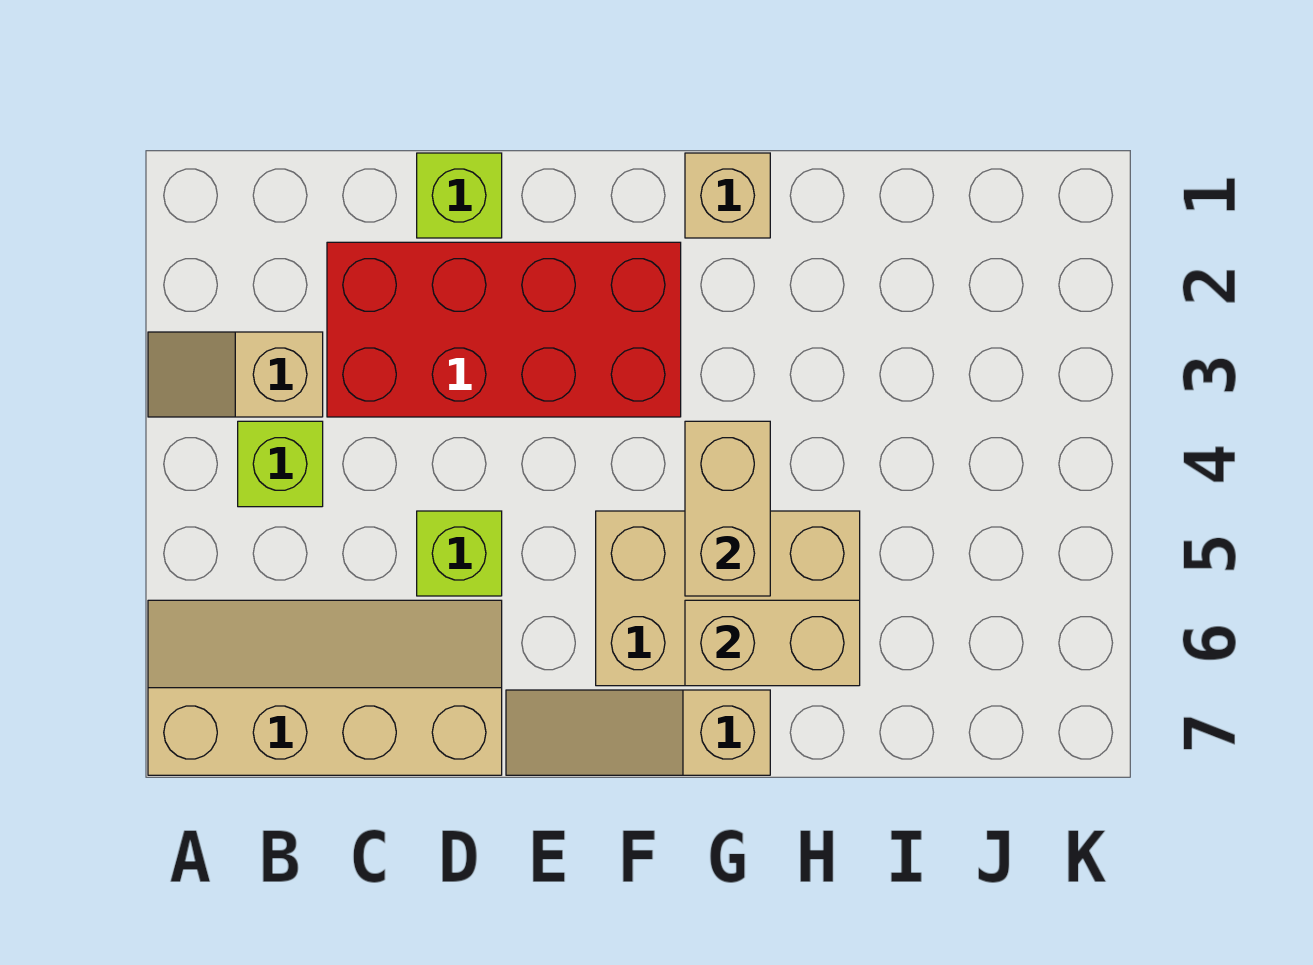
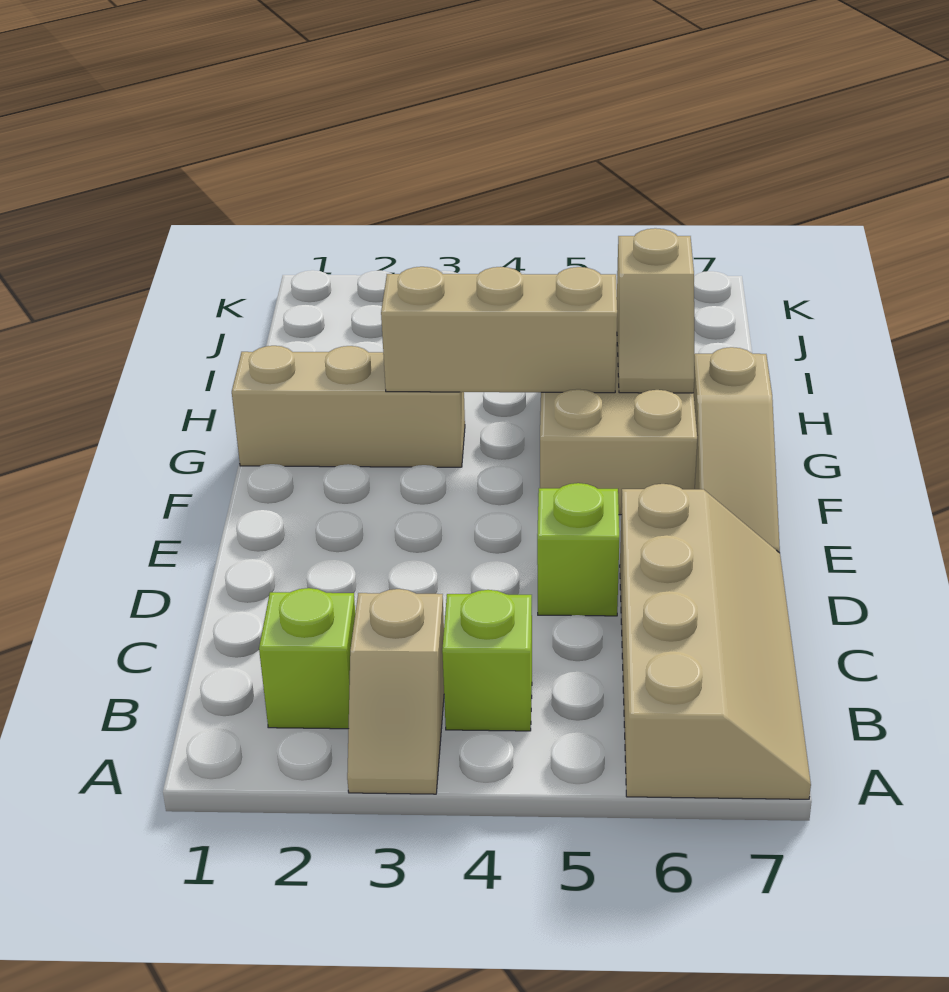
tan slope A6:D7 level 1 top 7 -> tan slope A6:D7 level 1 top 6
red brick C2:F3 level 1 -> none
lime brick D1 level 1 -> lime brick B2 level 1
tan brick G1 level 1 -> tan brick G1:G3 level 1
tan brick G4:G5 level 2 -> tan brick G3:G5 level 2
tan brick G6:H6 level 2 -> tan slope G6:H6 level 2 top H

